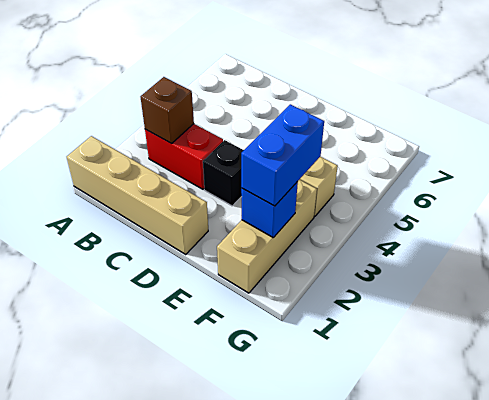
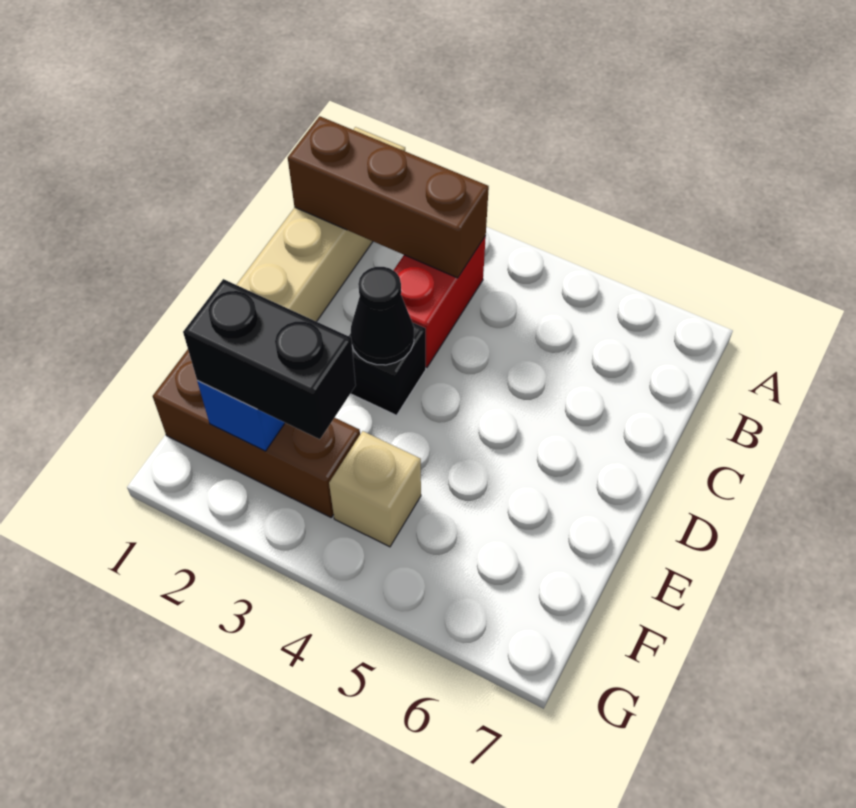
brown brick B3 level 2 -> brown brick B1:B3 level 2
none -> black cone D3 level 2
tan brick F1:F3 level 1 -> brown brick F1:F3 level 1
blue brick F2:F3 level 3 -> black brick F2:F3 level 3

